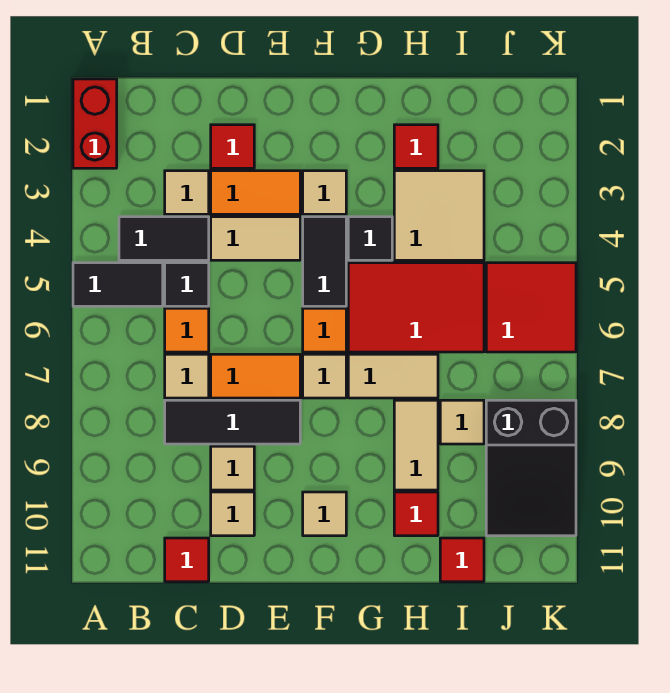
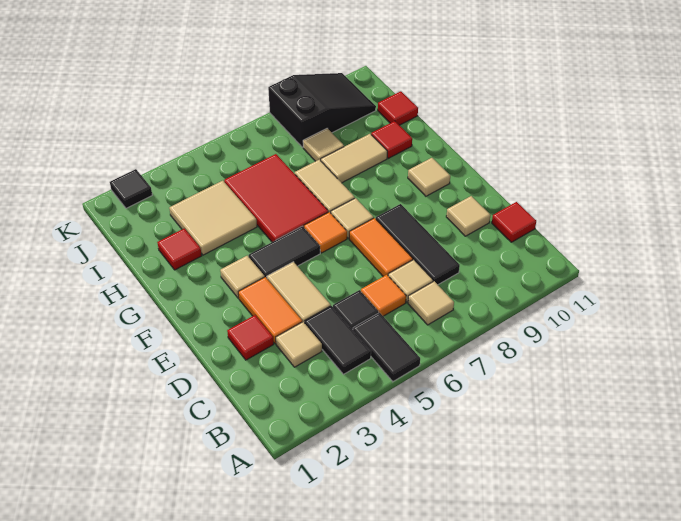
red brick A1:A2 level 1 -> none
tan tile D9 level 1 -> tan tile B7 level 1
black tile G4 level 1 -> black tile K2 level 1
red tile J5:K6 level 1 -> none

